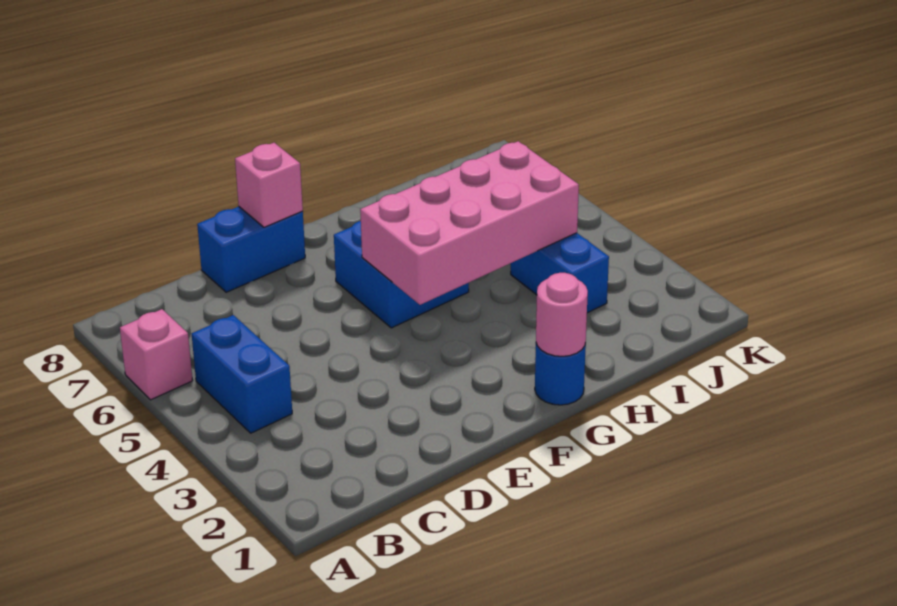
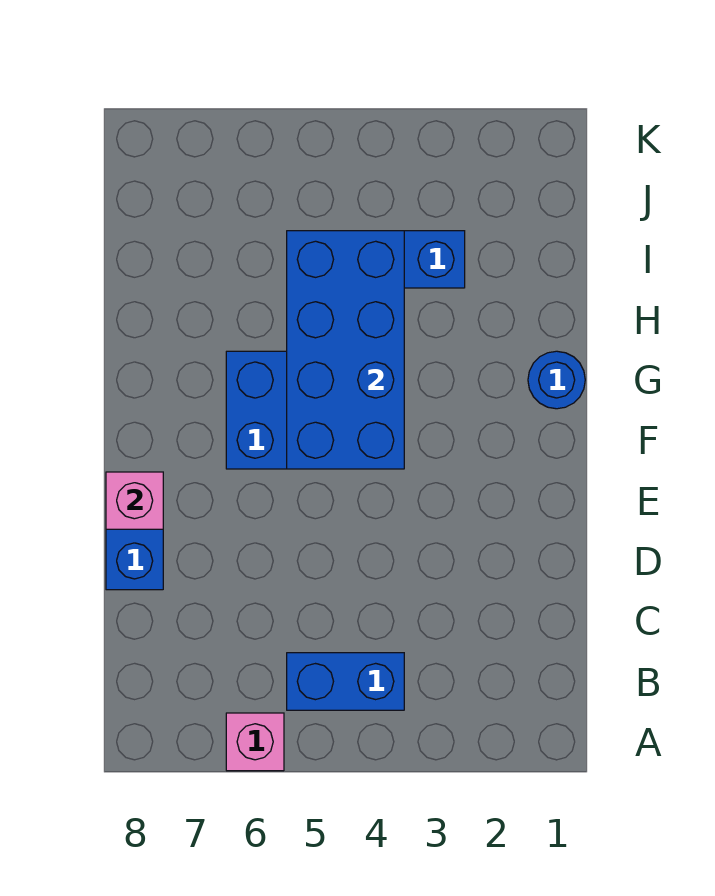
pink brick F4:I5 level 2 -> blue brick F4:I5 level 2
pink round brick G1 level 2 -> none

